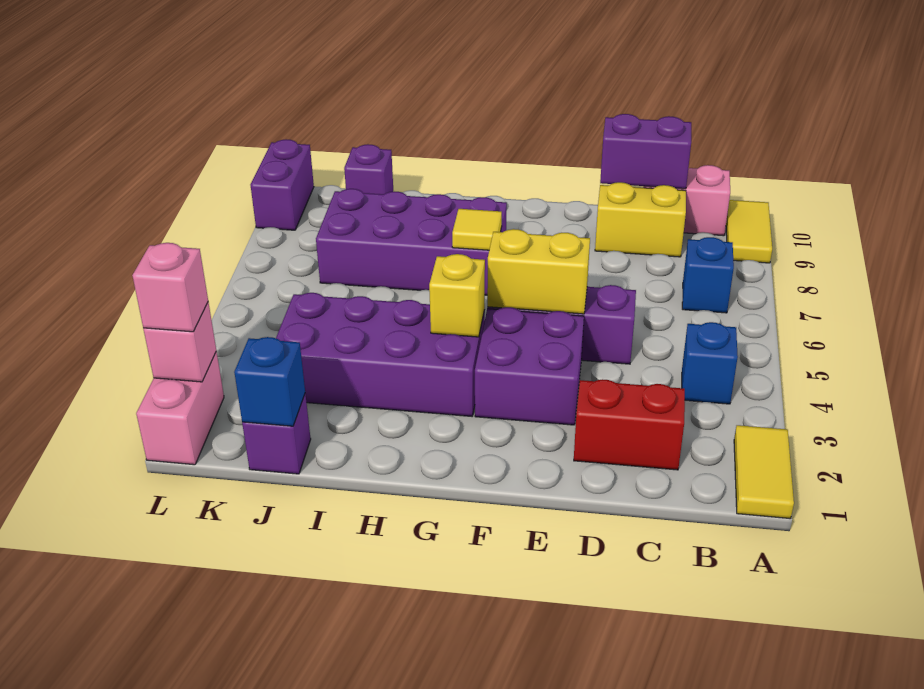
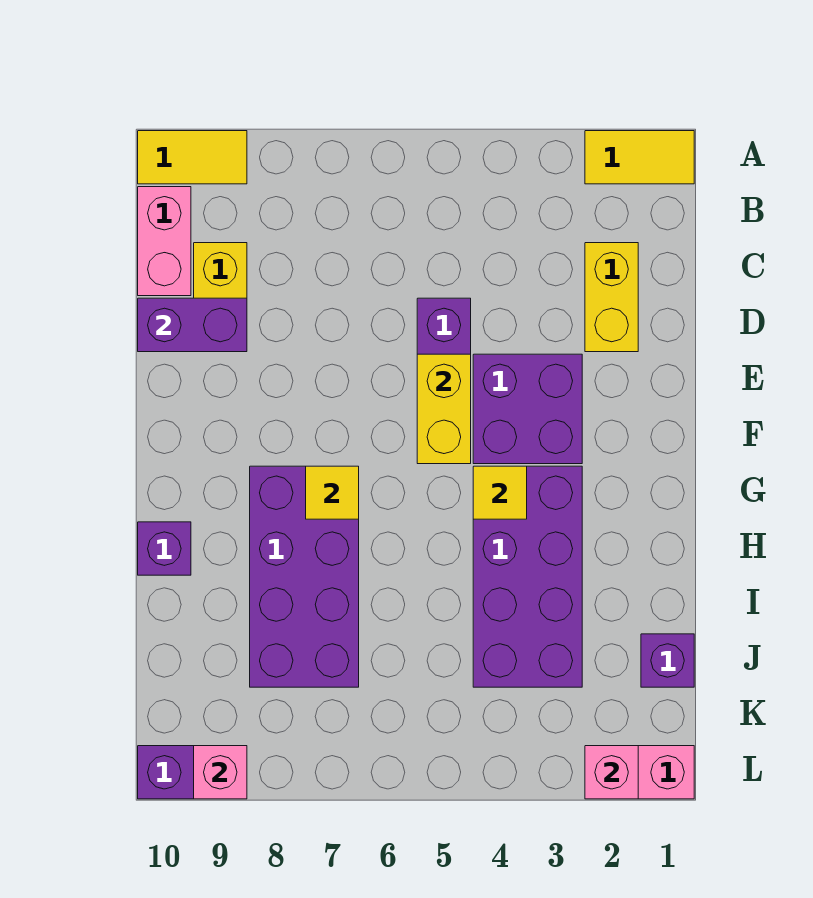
blue brick B4 level 1 -> none
blue brick B7 level 1 -> none
red brick C2:D2 level 1 -> yellow brick C2:D2 level 1
purple brick C10:D10 level 2 -> purple brick D9:D10 level 2
yellow brick G4 level 2 -> yellow tile G4 level 2
blue brick J1 level 2 -> none
purple brick J10 level 1 -> purple brick H10 level 1
pink brick L2 level 3 -> pink brick L9 level 2

